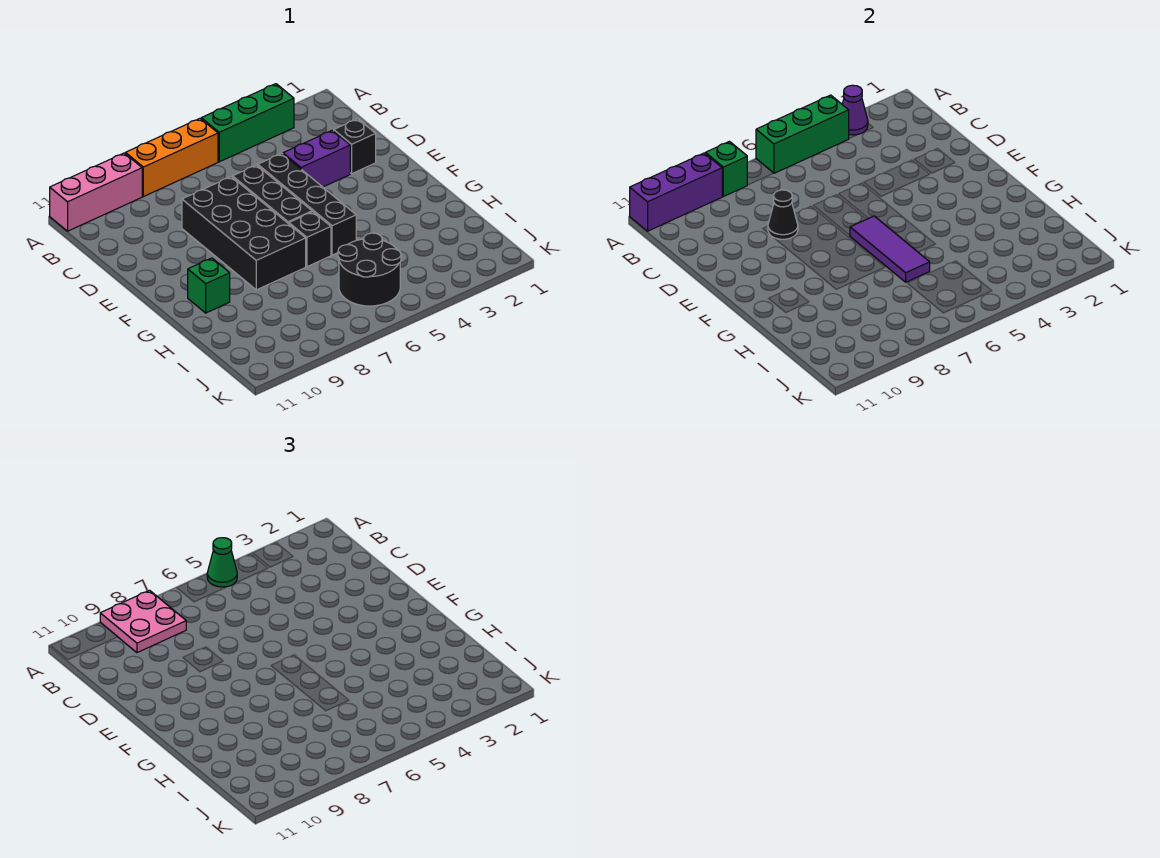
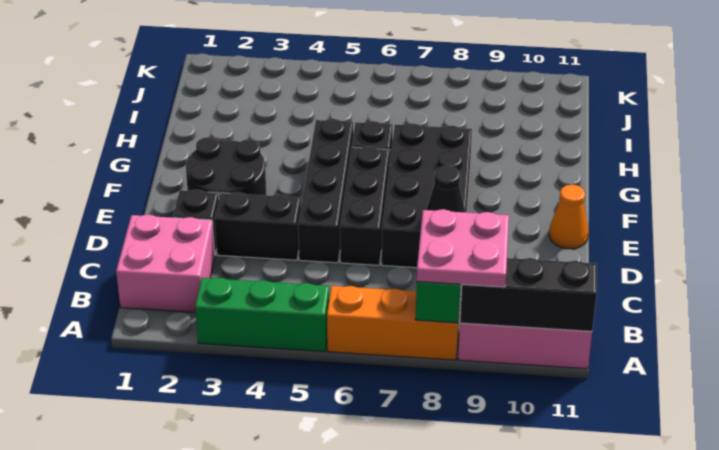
purple cone A3 level 2 -> none
green brick A4:A6 level 2 -> none
green cone A5 level 3 -> none
purple brick A9:A11 level 2 -> black brick A9:A11 level 2
none -> pink brick B1:C2 level 1
purple brick D3:D4 level 1 -> black brick D3:D4 level 1
none -> orange cone E11 level 1
purple tile F6:H6 level 2 -> none
green brick G10 level 1 -> none
black round brick I5:J6 level 1 -> black round brick E2:F3 level 1

